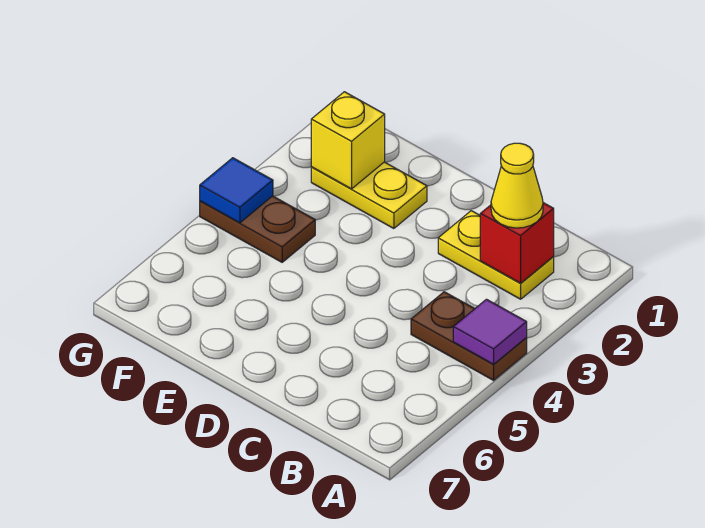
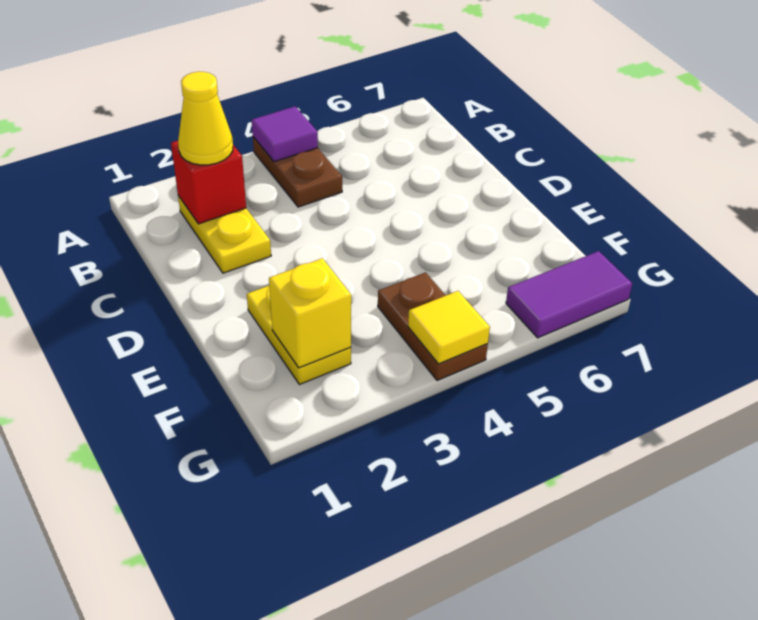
blue tile G4 level 2 -> yellow tile G4 level 2
none -> purple tile G6:G7 level 1

